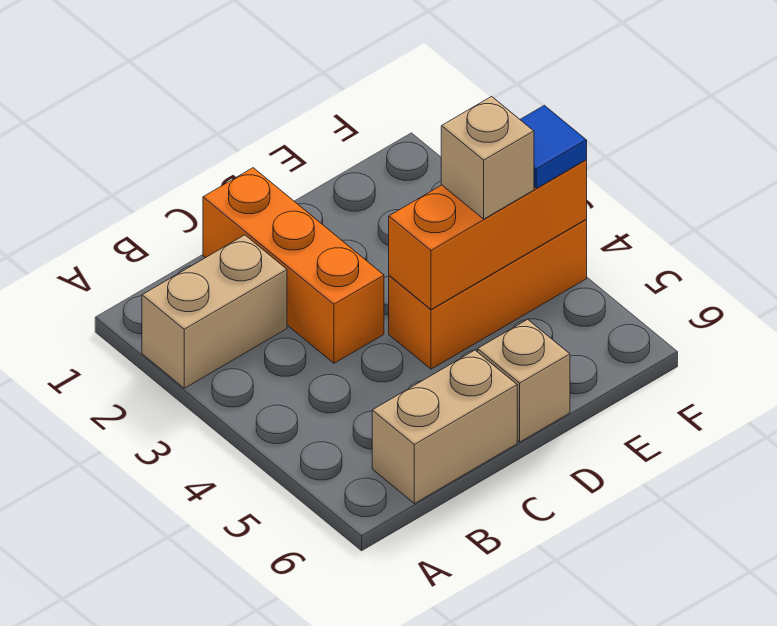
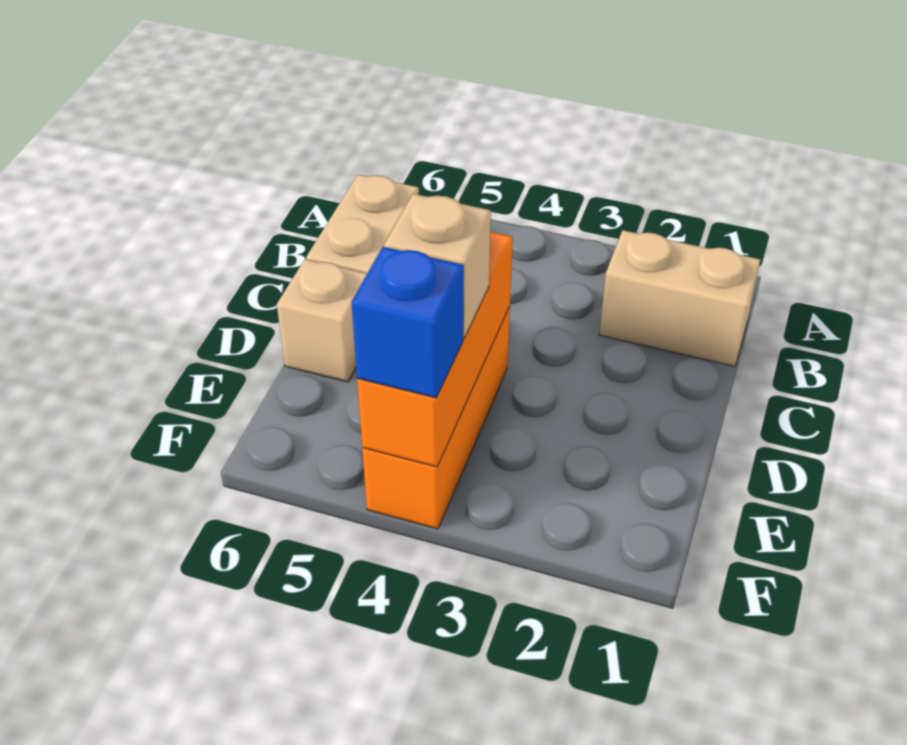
tan brick A2:B2 level 1 -> tan brick B1:B2 level 1
orange brick C1:C3 level 1 -> none
blue tile F4 level 3 -> blue brick F4 level 3

